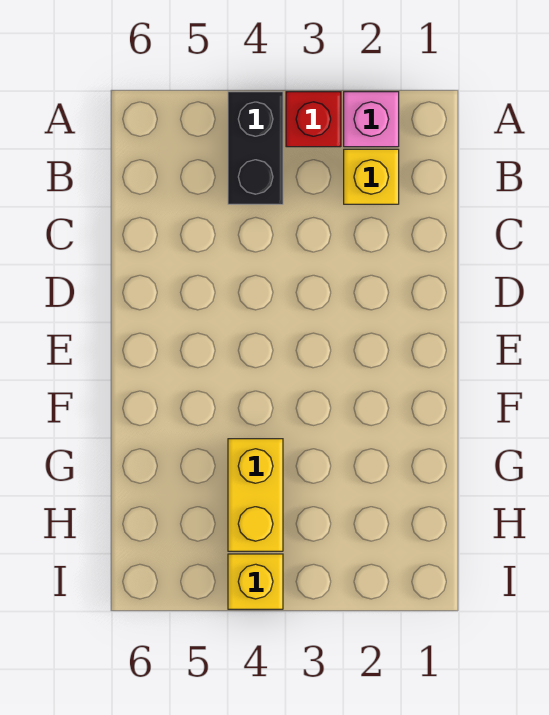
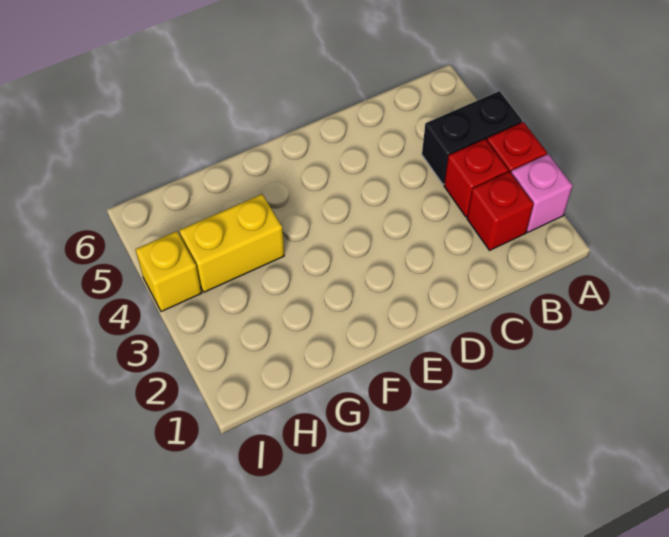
yellow brick B2 level 1 -> red brick B2 level 1
none -> red brick B3 level 1

